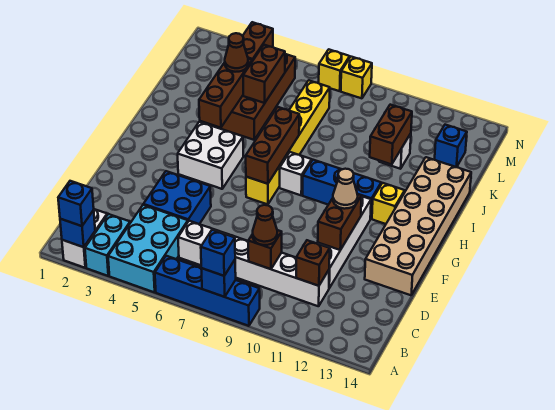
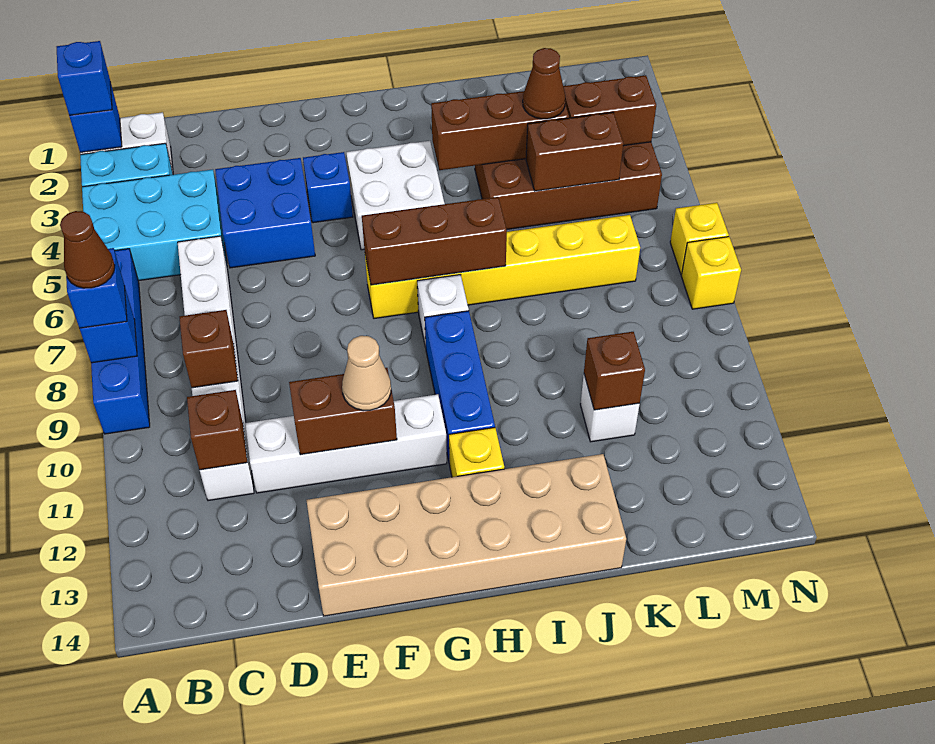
brown cone C9 level 3 -> brown cone A8 level 4
brown brick J11:K11 level 2 -> brown brick K11 level 2
blue brick L13 level 1 -> blue brick F4 level 1

